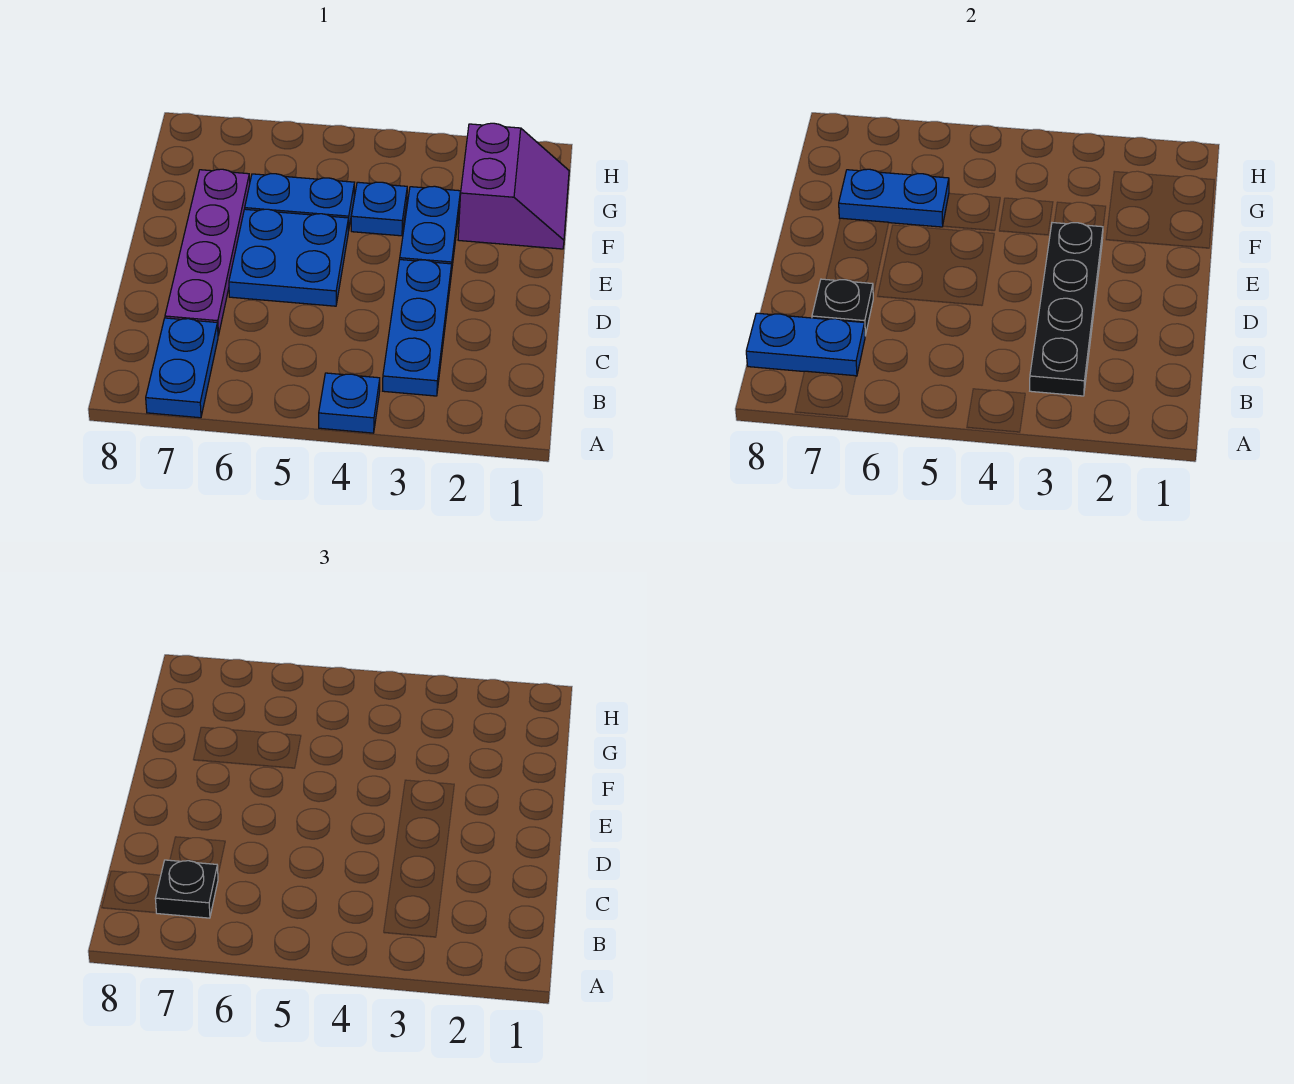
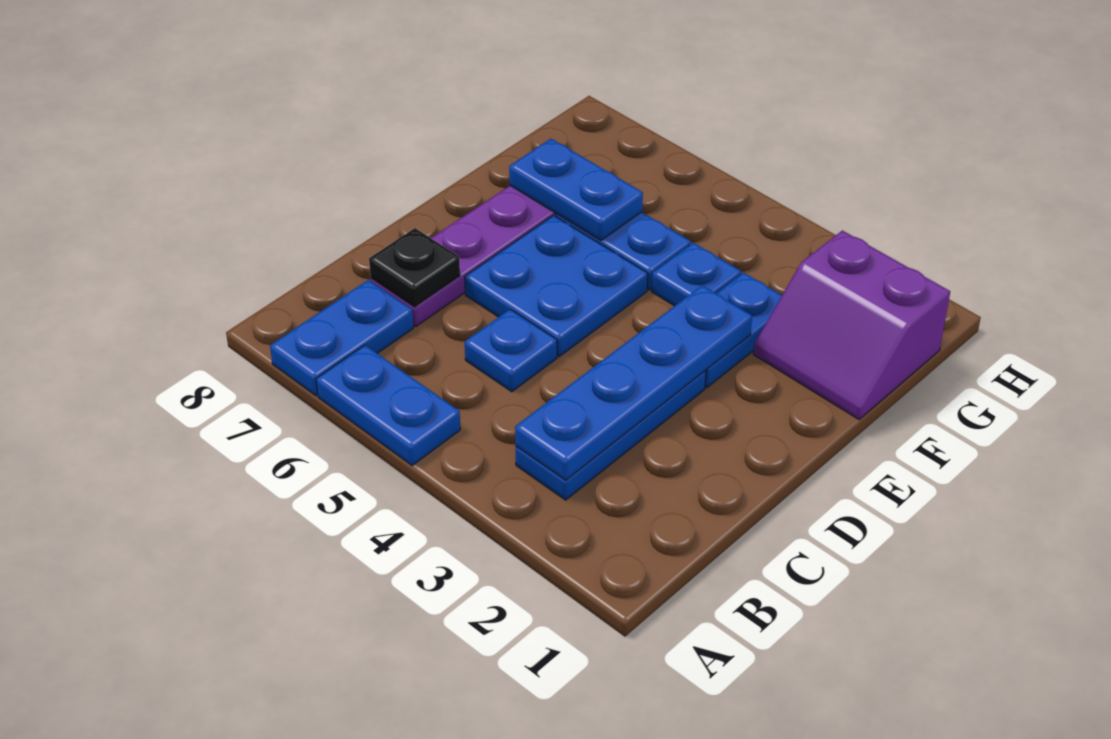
blue plate A4 level 1 -> blue plate C5 level 1
black plate B3:E3 level 2 -> blue plate B3:E3 level 2
blue plate B7:B8 level 2 -> blue plate A5:A6 level 1
black plate B7 level 3 -> none
purple slope F1:G2 level 1 top 2 -> purple slope F1:G2 level 1 top G

